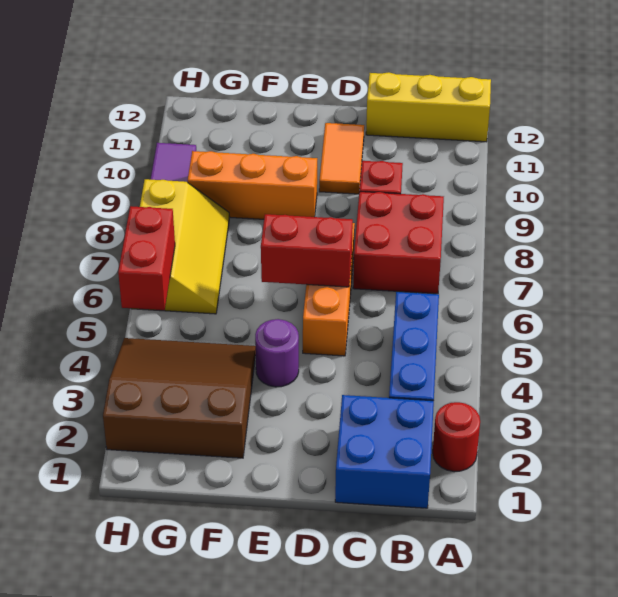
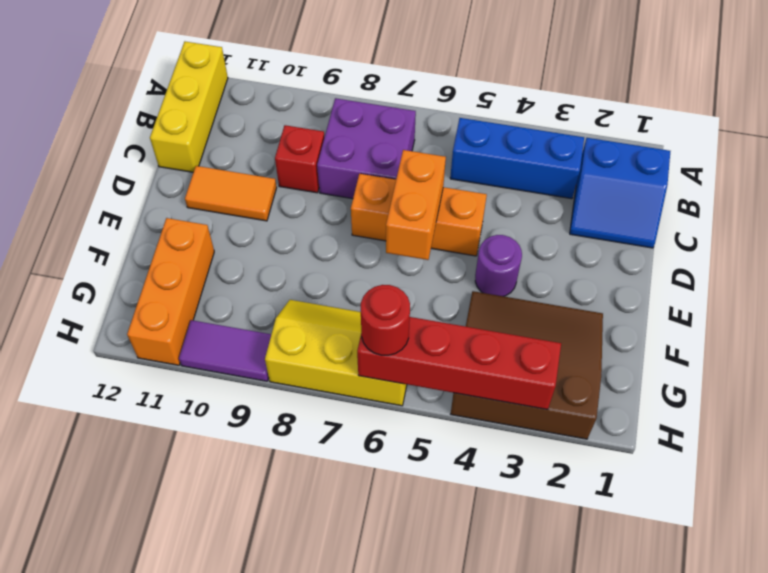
red round brick A2 level 1 -> red round brick H6 level 3
blue brick B1:C2 level 1 -> blue slope B1:C2 level 1 top B
red brick B7:C8 level 1 -> purple brick B7:C8 level 1
red brick D6:E6 level 2 -> orange brick D6:E6 level 2
orange brick E9:G9 level 1 -> orange brick F11:H11 level 1
brown slope F2:H4 level 1 top 2 -> brown slope F2:H4 level 1 top H
red brick H5:H6 level 2 -> red brick H3:H6 level 2

